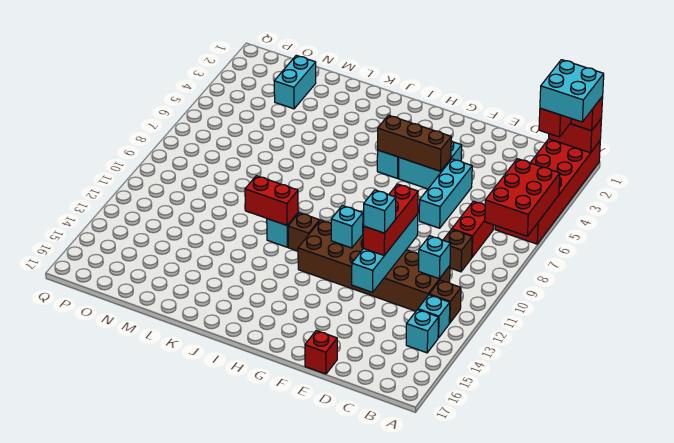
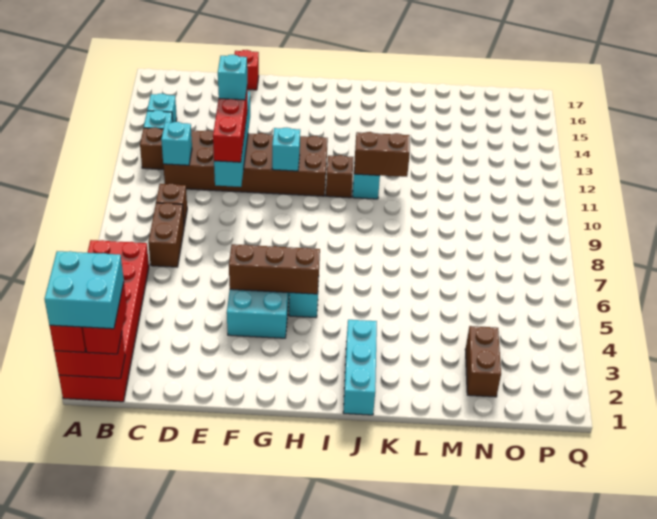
red brick A5:B7 level 2 -> none
red brick C7:C8 level 1 -> brown brick C7:C8 level 1
cyan brick E5:E7 level 1 -> cyan brick J1:J3 level 1
red brick J11:K11 level 2 -> brown brick J11:K11 level 2
cyan brick N2:N3 level 1 -> brown brick N2:N3 level 1

